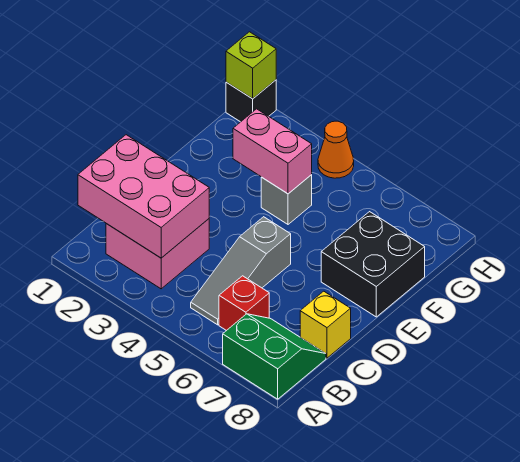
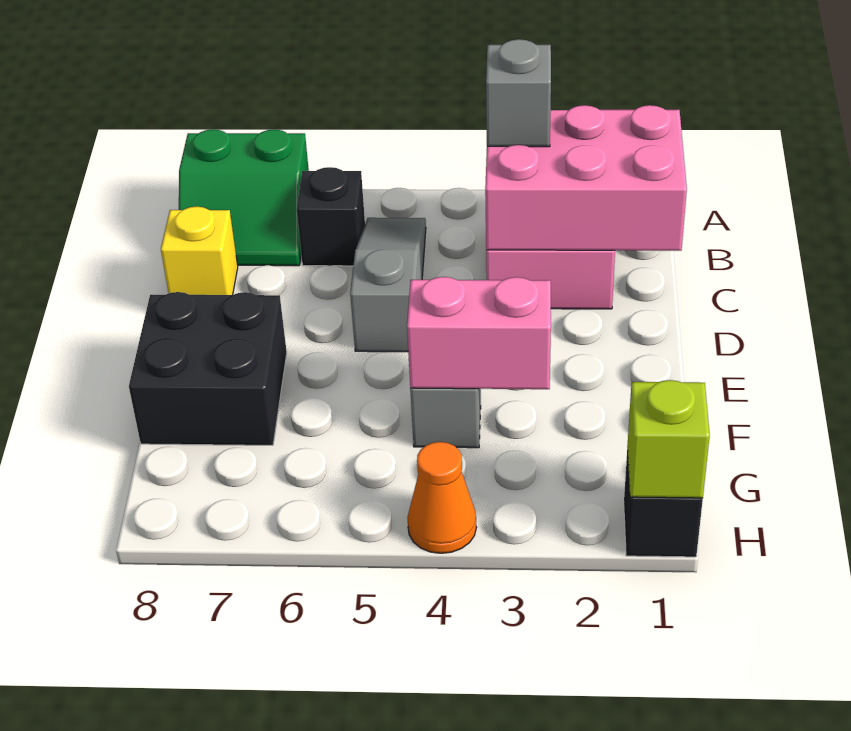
none -> grey brick B3 level 3
red brick B6 level 1 -> black brick B6 level 1

